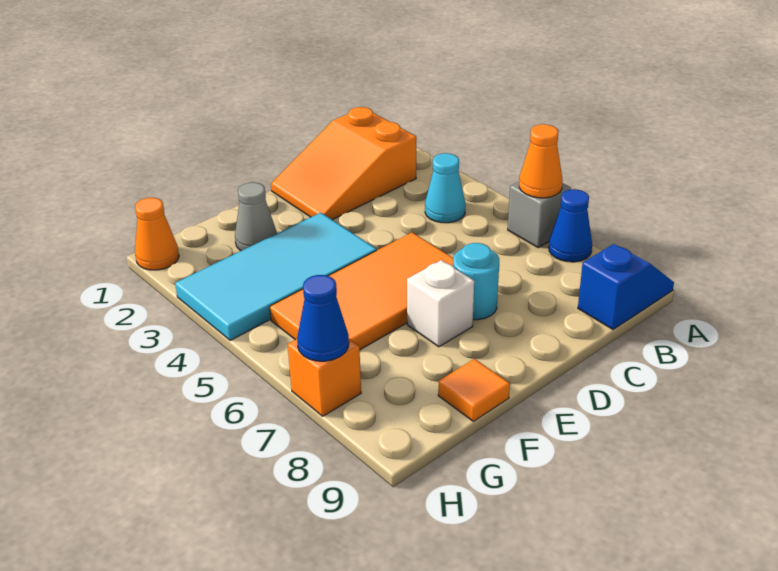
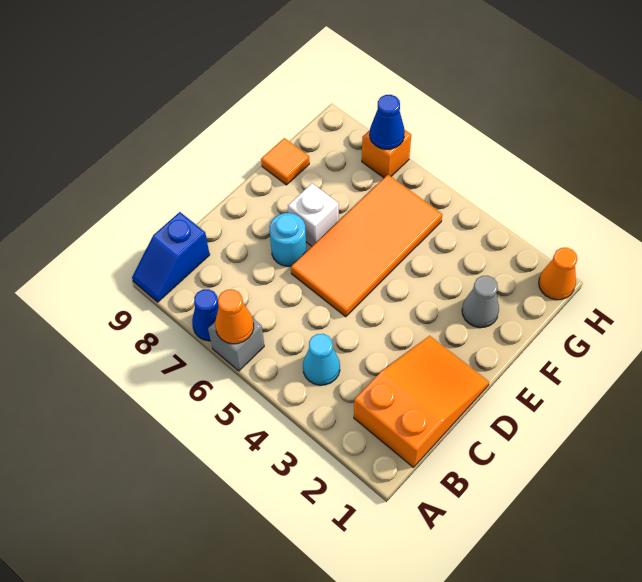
cyan tile E3:H4 level 1 -> none

